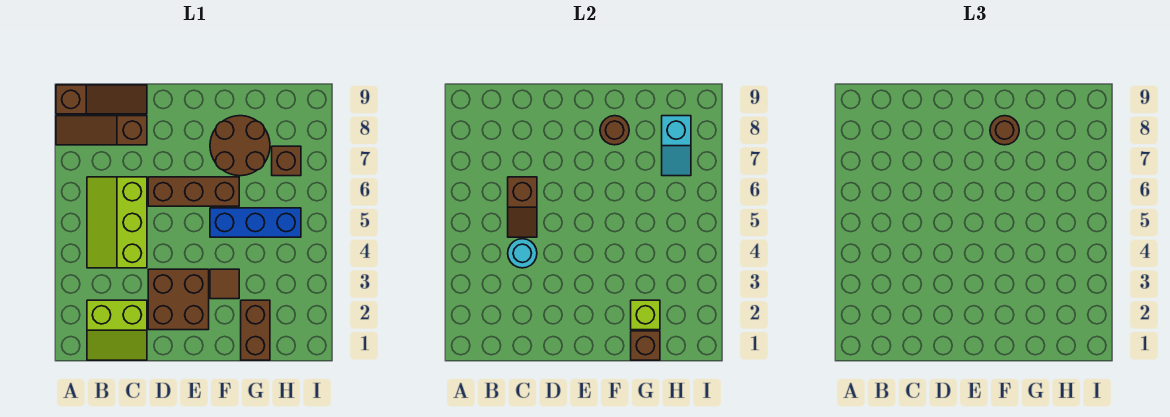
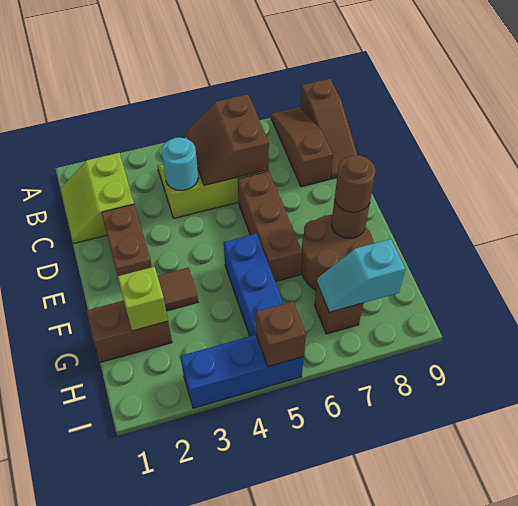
brown slope C5:C6 level 2 top 6 -> brown slope B5:C6 level 2 top 6
brown brick D2:E3 level 1 -> brown brick D2:E2 level 1
brown brick G1 level 2 -> brown brick I5 level 2
none -> blue brick I3:I5 level 1

